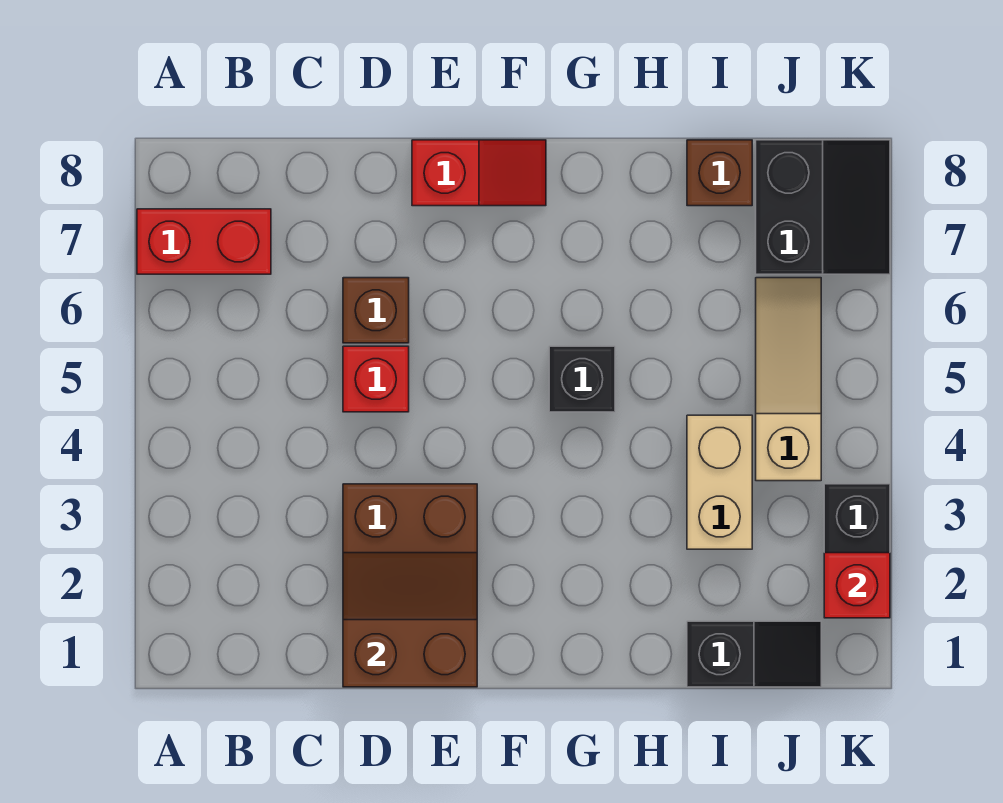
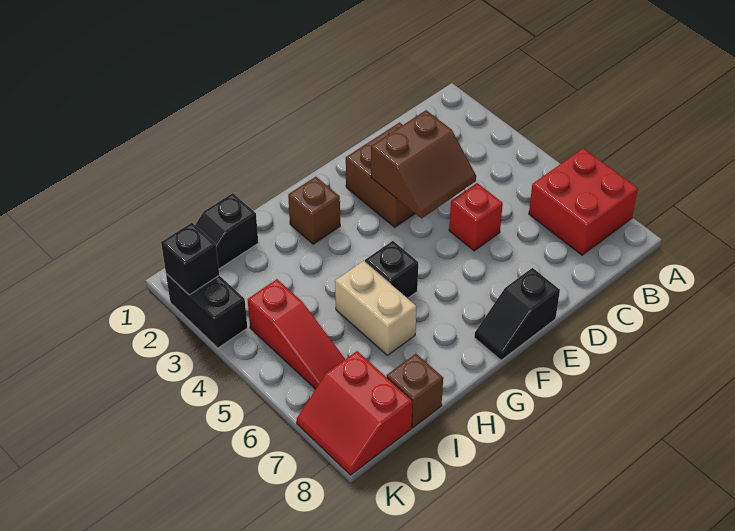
red brick A7:B7 level 1 -> red brick A6:B7 level 1
brown slope D1:E2 level 2 top 1 -> brown slope D3:E4 level 2 top 3
brown brick D6 level 1 -> brown brick G2 level 1
red slope E8:F8 level 1 top E -> black slope E8:F8 level 1 top E
tan brick I3:I4 level 1 -> tan brick H5:H6 level 1
tan slope J4:J6 level 1 top 4 -> red slope J4:J6 level 1 top 4
black slope J7:K8 level 1 top J -> red slope J7:K8 level 1 top J
red brick K2 level 2 -> black brick K2 level 2

